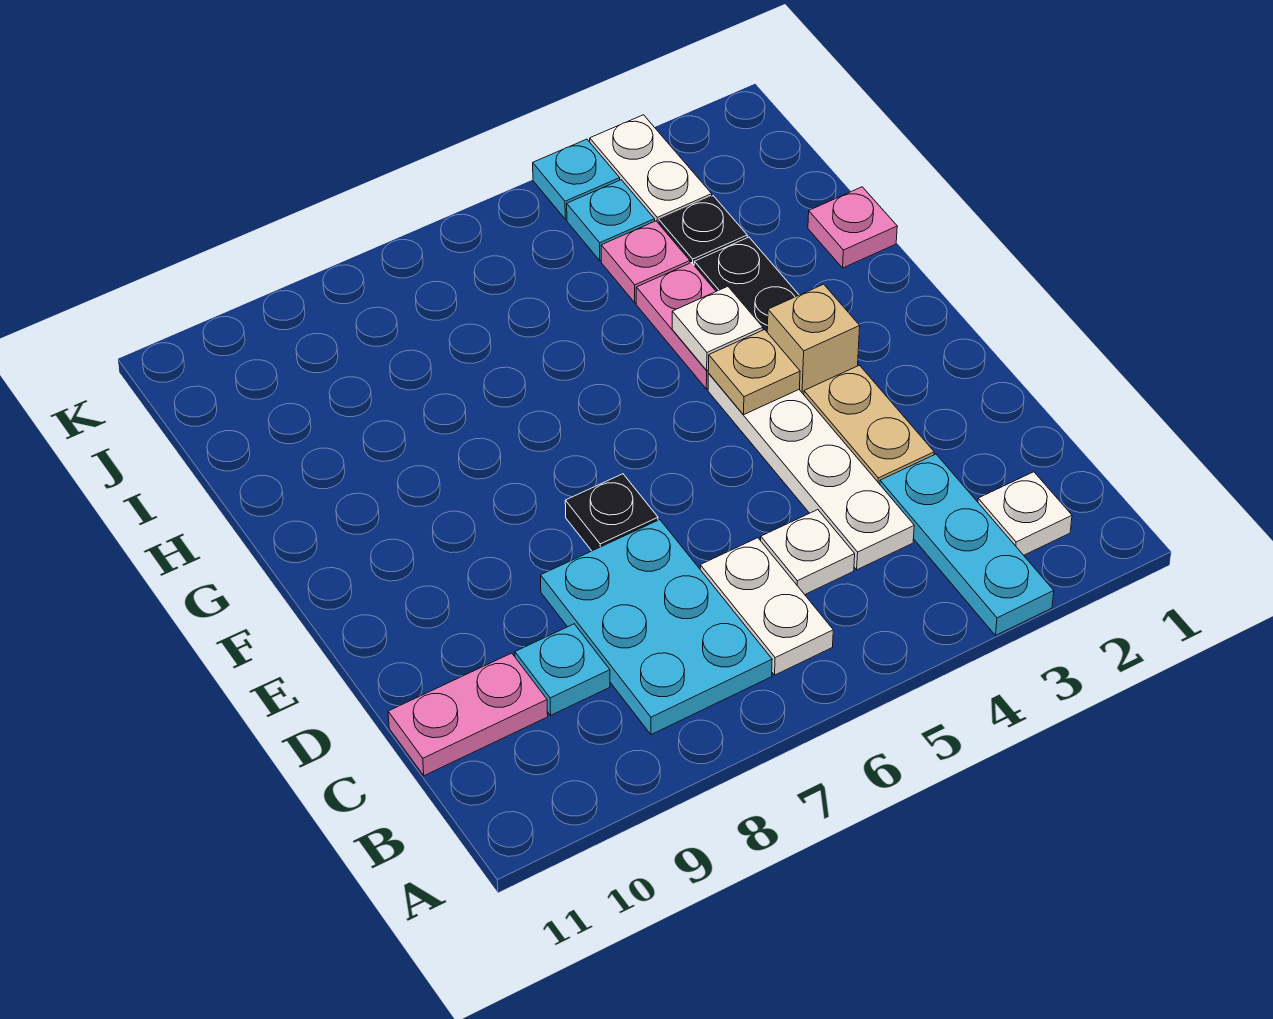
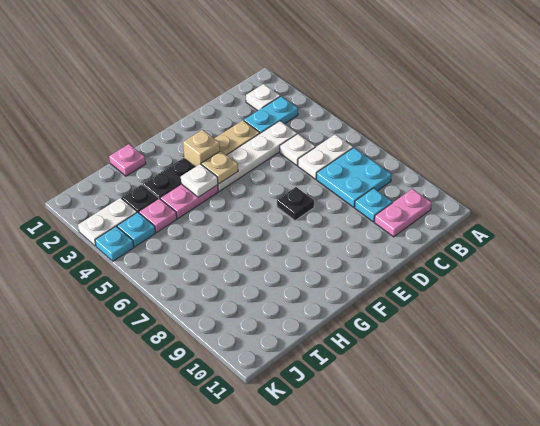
cyan plate A3:C3 level 1 -> cyan plate B3:C3 level 1
cyan plate B7:D8 level 1 -> cyan plate B7:C8 level 1
pink plate C10:C11 level 1 -> pink plate B10:C10 level 1

